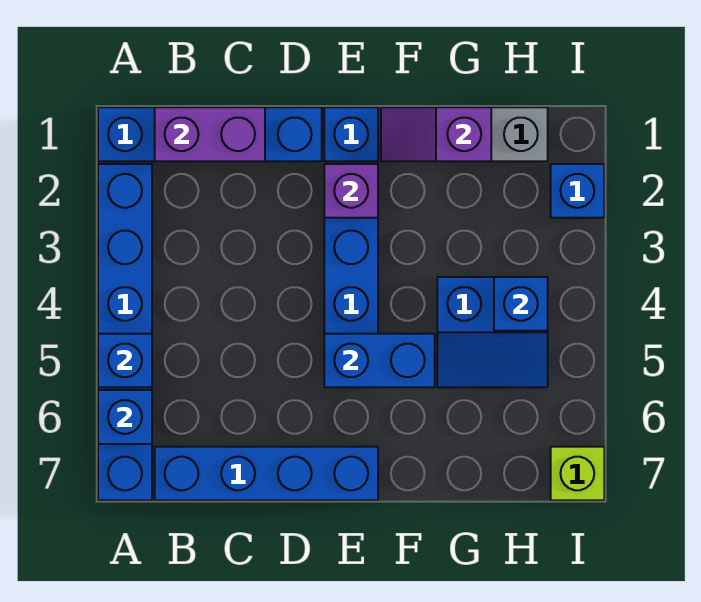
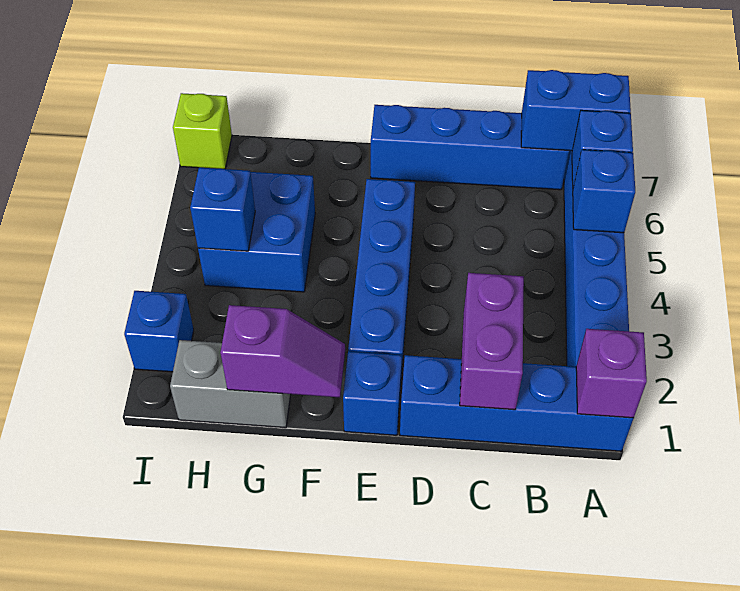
purple brick B1:C1 level 2 -> purple brick C1:C2 level 2
purple brick E2 level 2 -> purple brick A1 level 2
blue brick E5:F5 level 2 -> blue brick A7:B7 level 2
blue slope G4:H5 level 1 top 4 -> blue brick G4:H5 level 1

